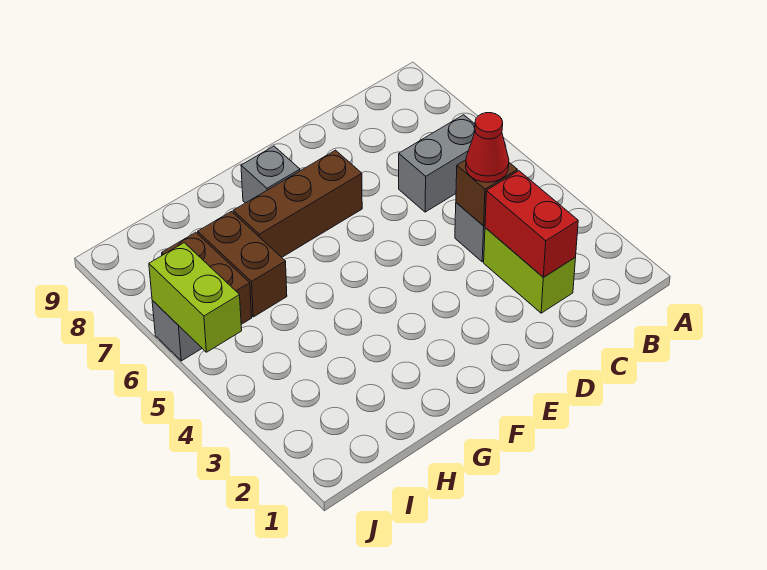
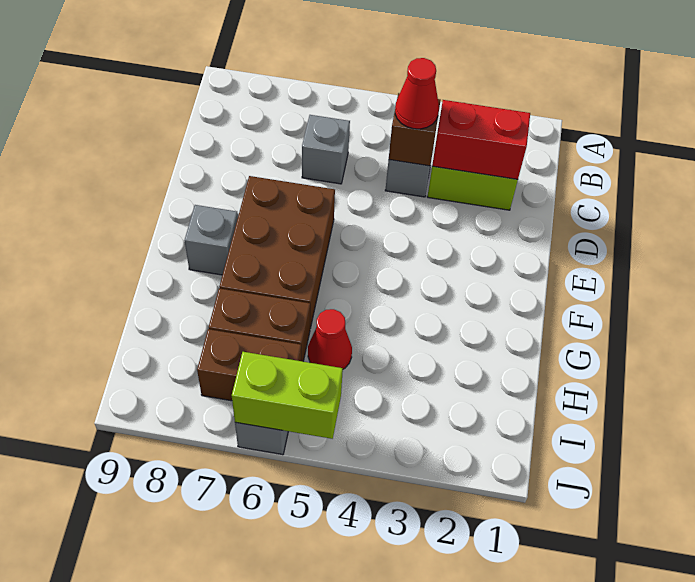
grey brick B6:C6 level 1 -> grey brick C6 level 1
brown brick E7:G7 level 1 -> brown brick E6:G7 level 1
none -> red cone H5 level 1

